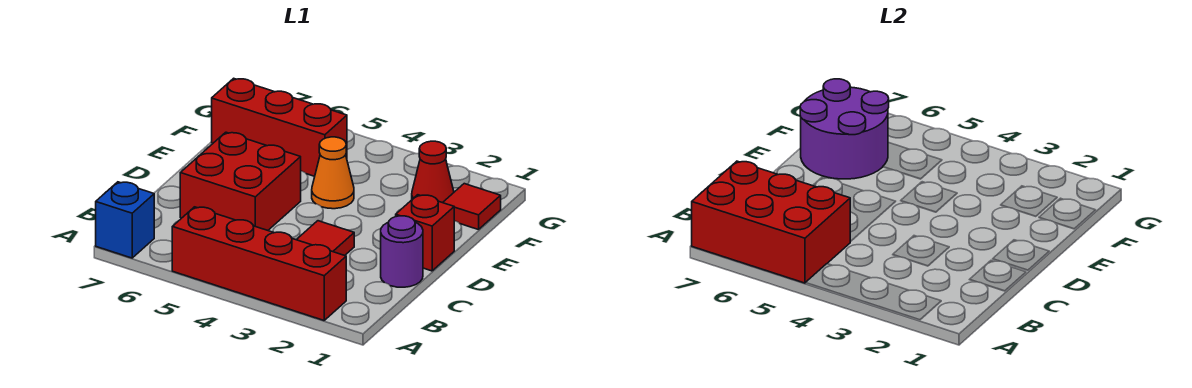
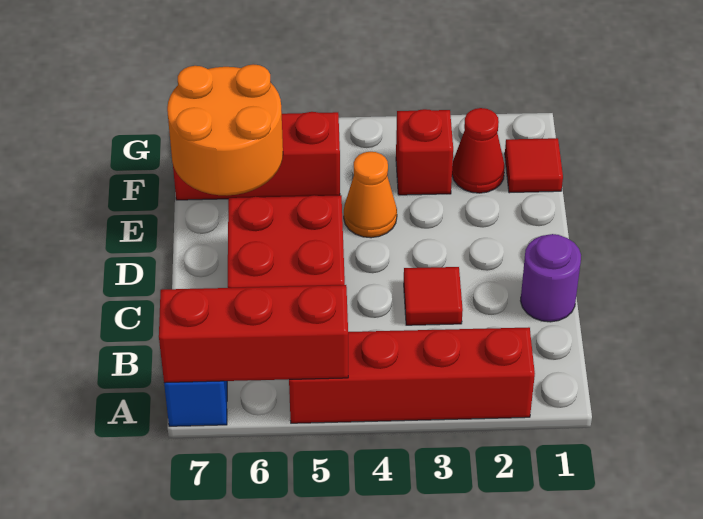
red brick A5:B7 level 2 -> red brick A5:A7 level 2
red brick D1 level 1 -> red brick F3 level 1
purple round brick E6:F7 level 2 -> orange round brick E6:F7 level 2

